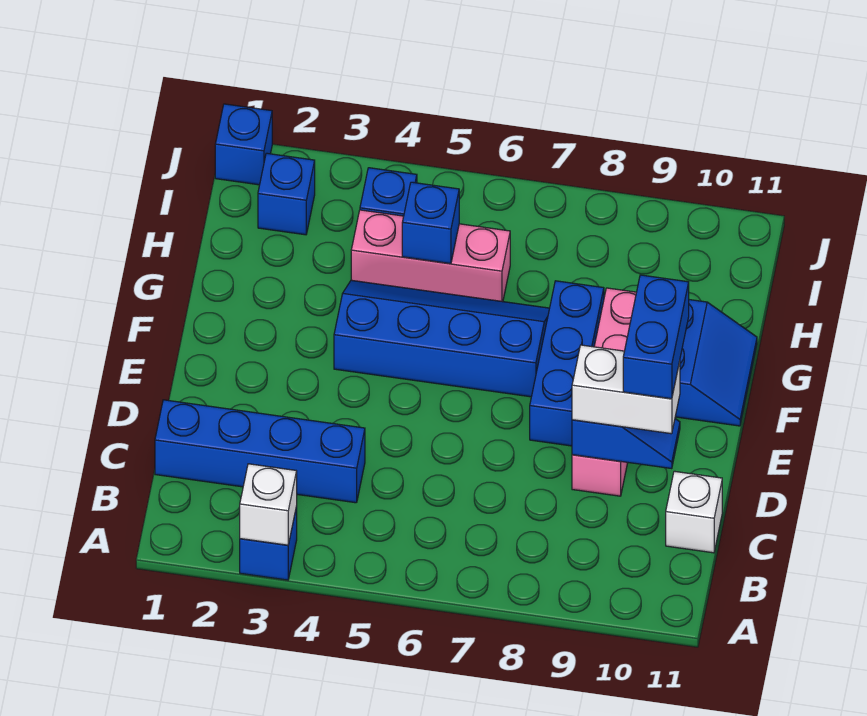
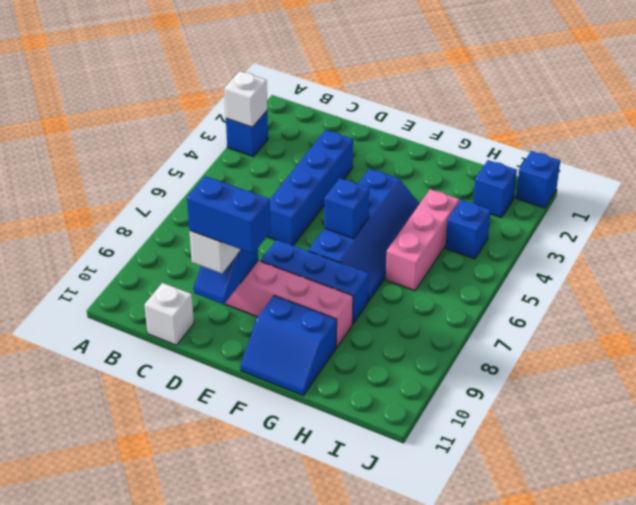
blue brick C1:C4 level 1 -> blue brick D3:D6 level 1
blue brick H5 level 2 -> blue brick F6 level 2

